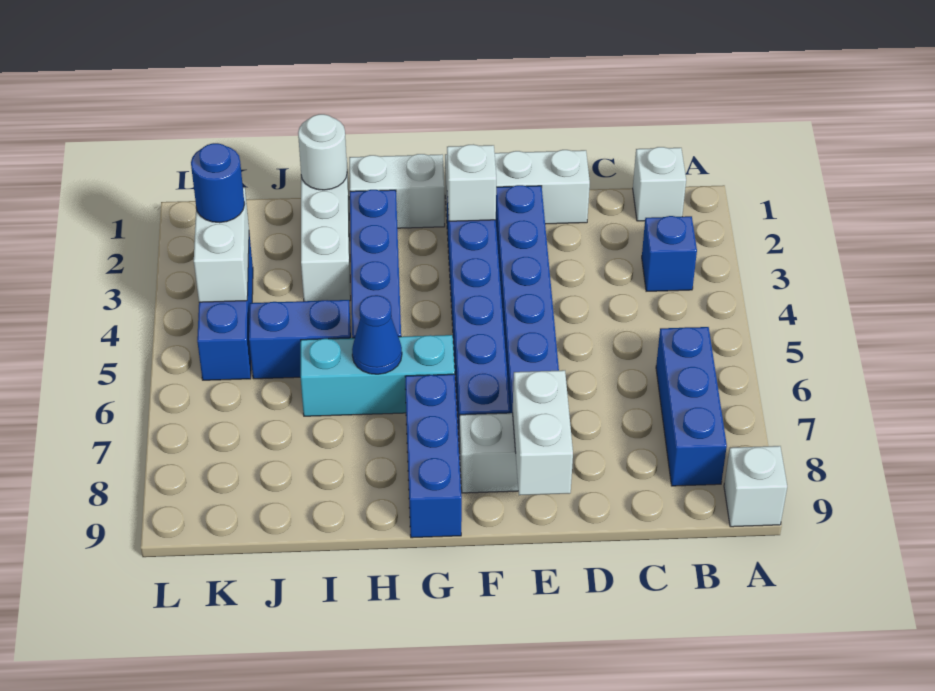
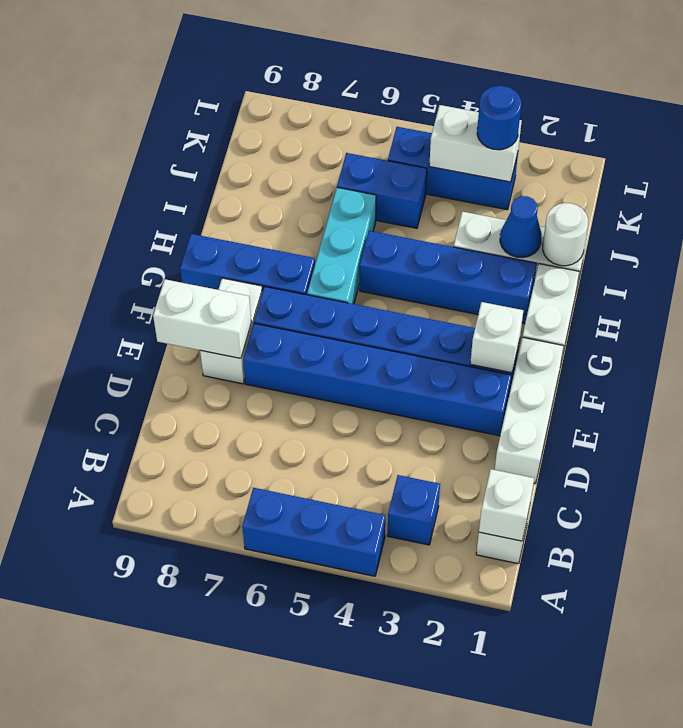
white brick A9 level 1 -> white brick B1 level 2
blue brick B6:B8 level 1 -> blue brick A4:A6 level 1
blue cone H6 level 2 -> blue cone I2 level 2
blue brick I5:J5 level 1 -> blue brick J5:J6 level 1

